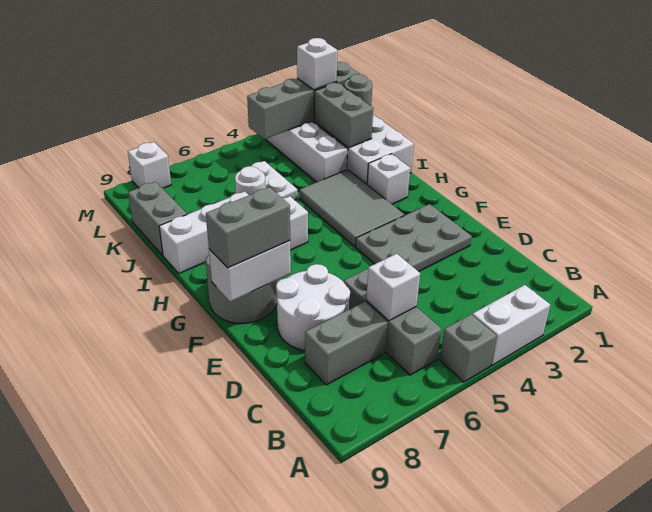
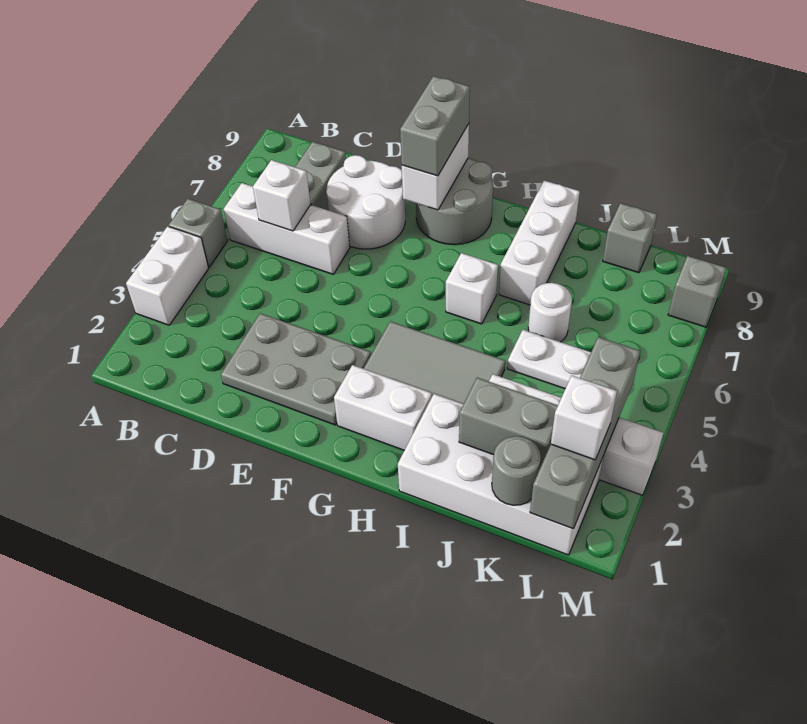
grey brick B6:D6 level 1 -> white brick B6:D6 level 1
grey plate E2:F4 level 1 -> grey plate D2:F3 level 1
white brick H2 level 1 -> white brick G2:H2 level 1
grey brick J9:K9 level 1 -> grey brick K9 level 1
white brick M8 level 1 -> grey brick M8 level 1

